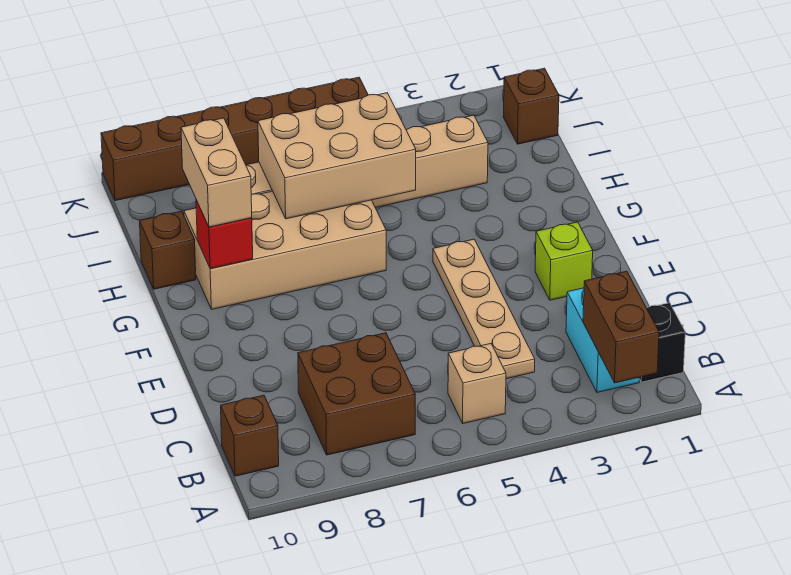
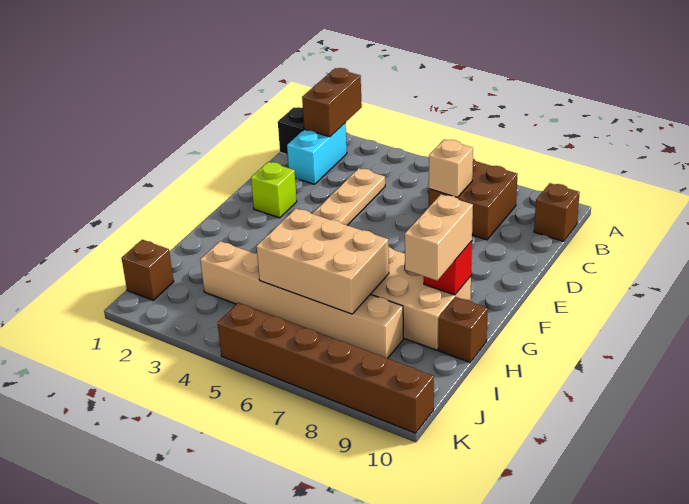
tan brick B5 level 1 -> tan brick C7 level 2

